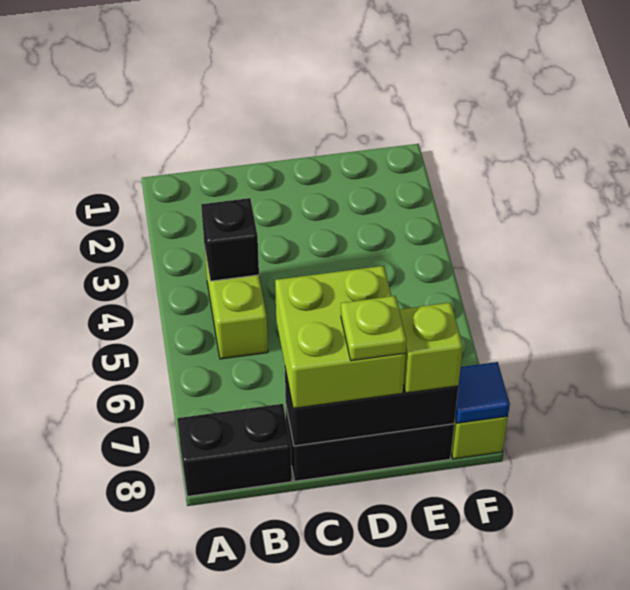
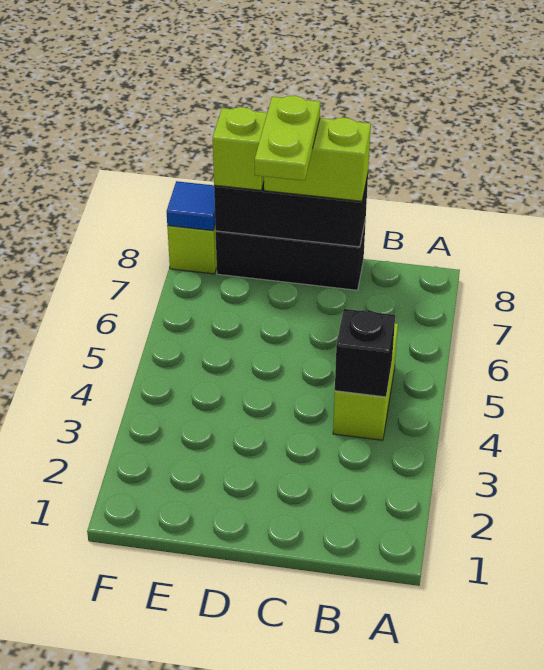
black brick A8:B8 level 1 -> none
lime brick C7:D8 level 3 -> lime brick C8:D8 level 3
lime plate D8 level 4 -> lime plate D7:D8 level 4

